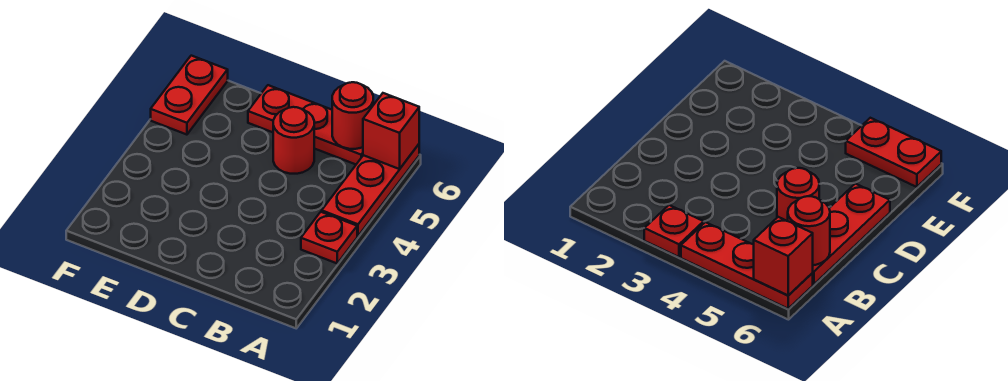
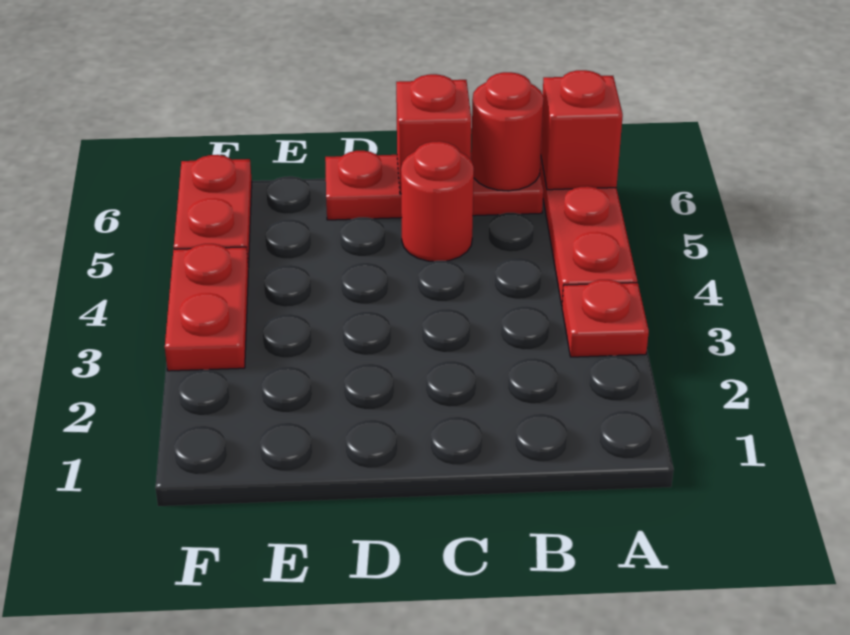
none -> red brick C6 level 2
none -> red plate F3:F4 level 1

